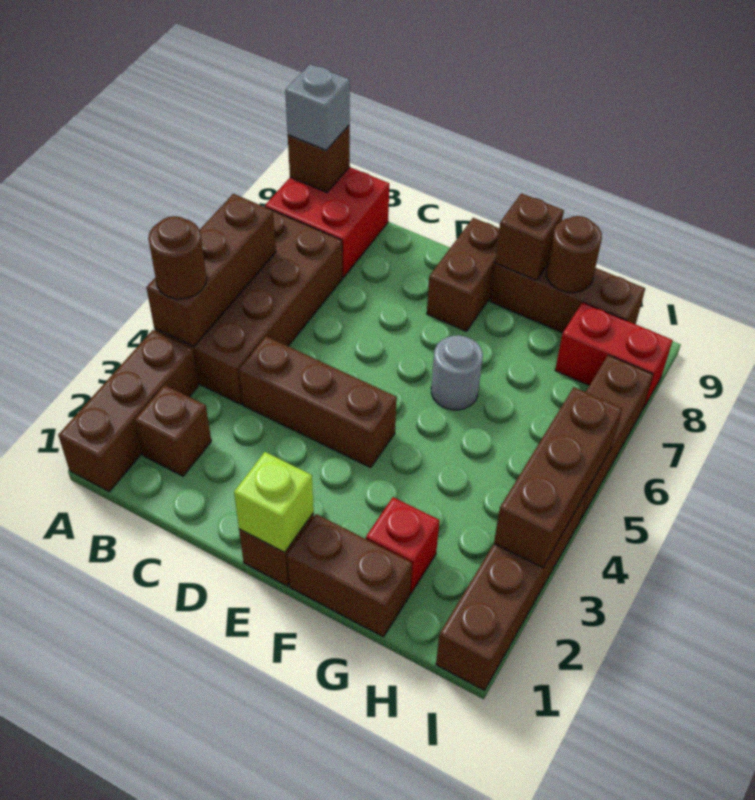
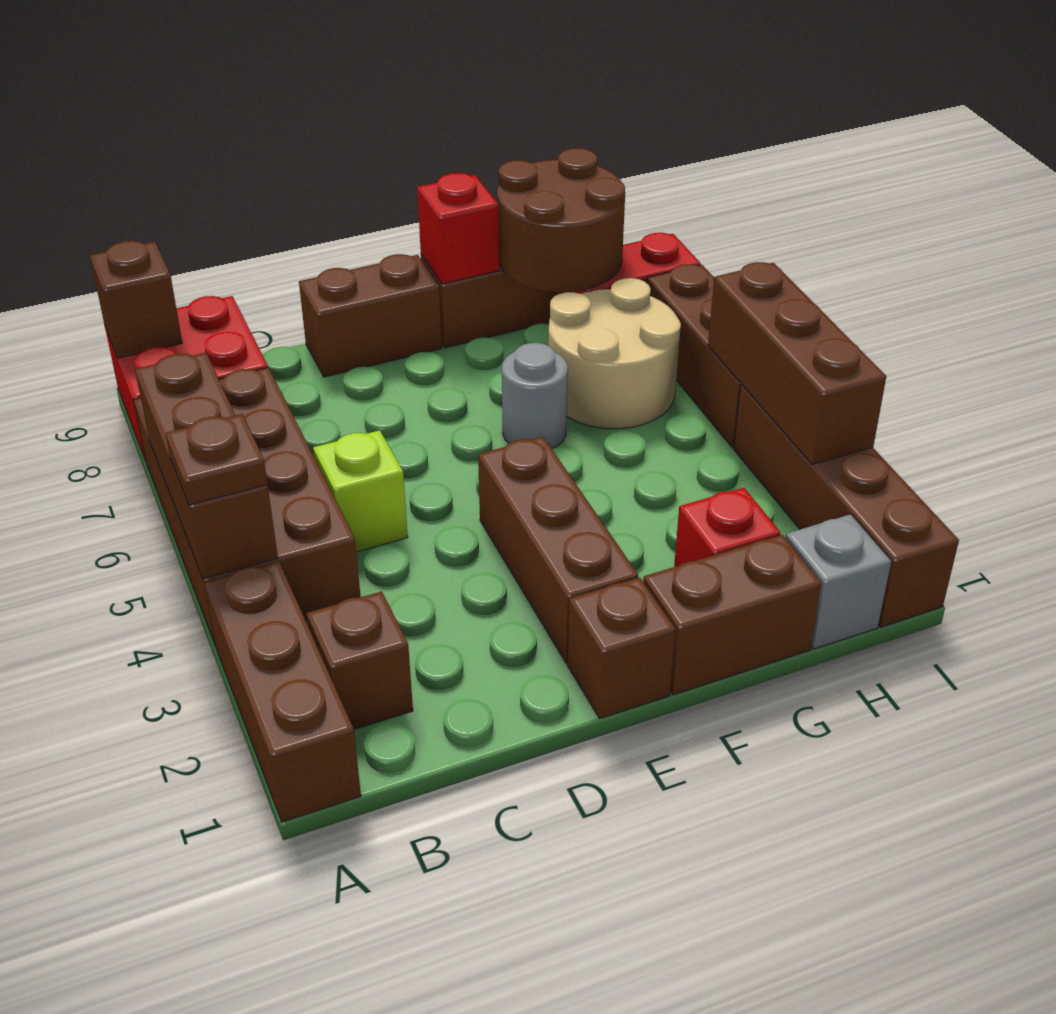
brown round brick A4 level 3 -> brown plate A4 level 3
grey brick A9 level 3 -> grey brick H1 level 1
brown brick C4:E4 level 1 -> brown brick E2:E4 level 1
lime brick E1 level 2 -> lime brick C5 level 1
brown brick E8:E9 level 1 -> brown brick D9:E9 level 1
brown brick F9 level 2 -> red brick F9 level 2
none -> tan round brick G6:H7 level 1
brown round brick G9 level 2 -> brown round brick G8:H9 level 2

